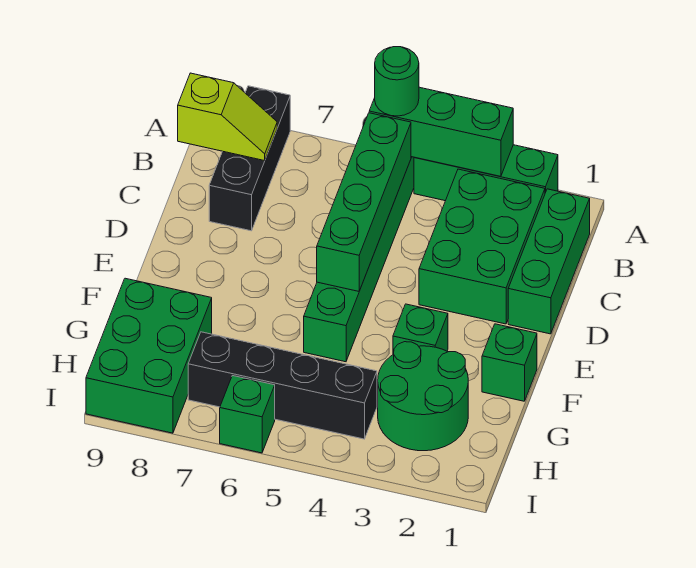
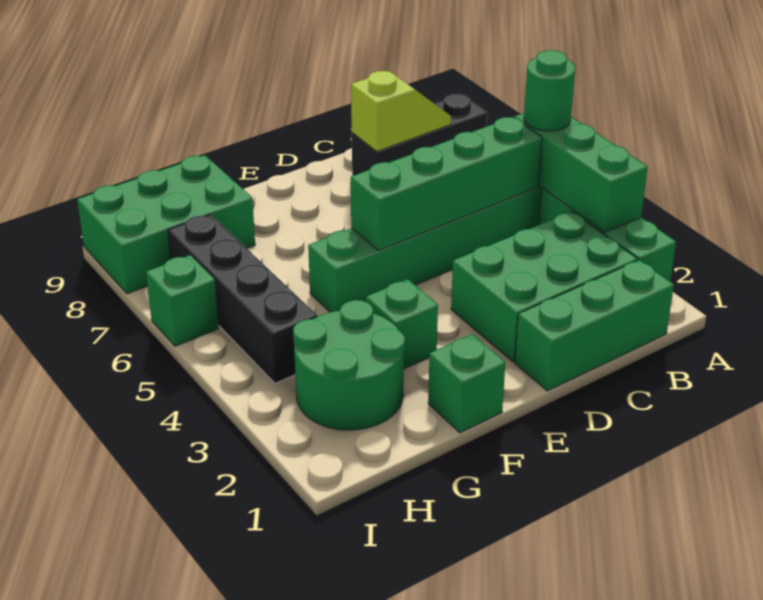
lime slope B8:B9 level 2 top 9 -> lime slope B8:C8 level 2 top C

